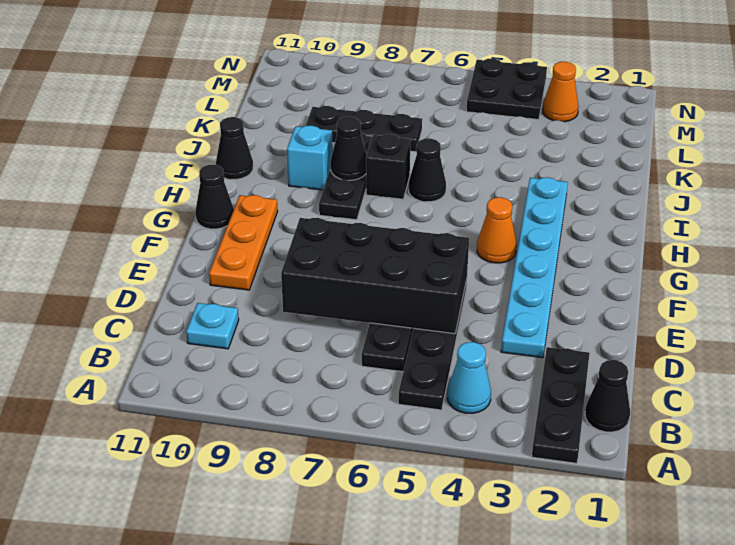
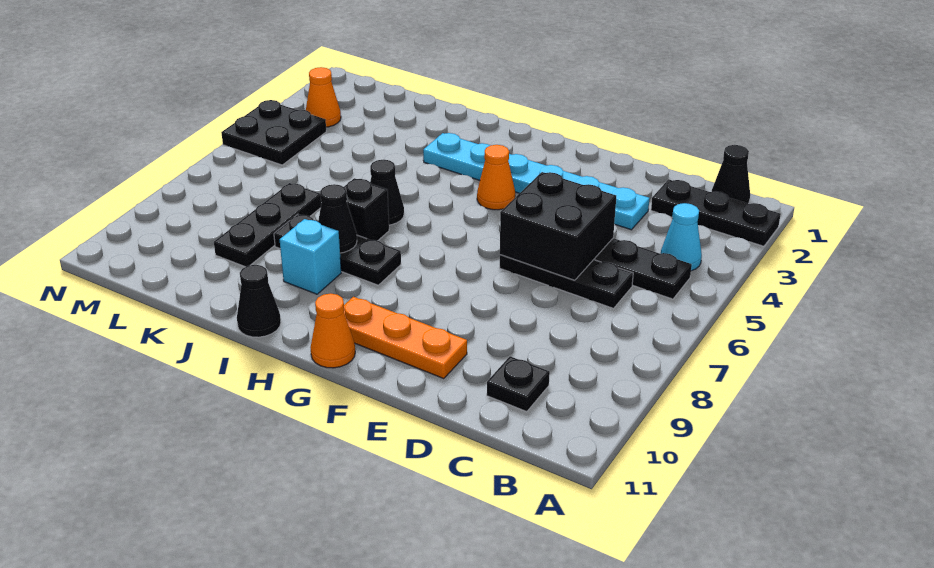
cyan plate C10 level 1 -> black plate C10 level 1
black brick D5:E8 level 2 -> black brick D5:E6 level 2
black cone G11 level 1 -> orange cone G11 level 1

